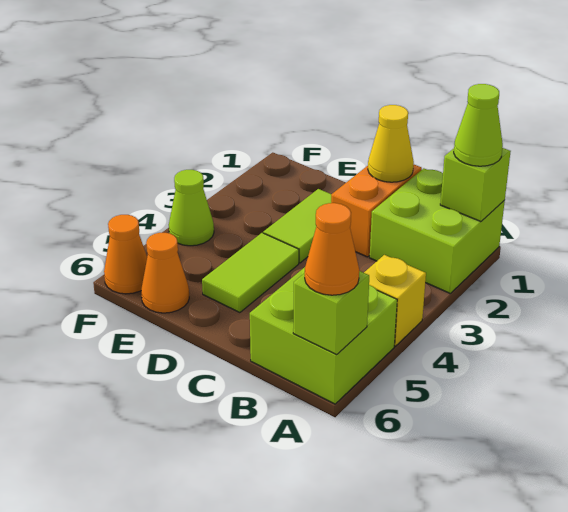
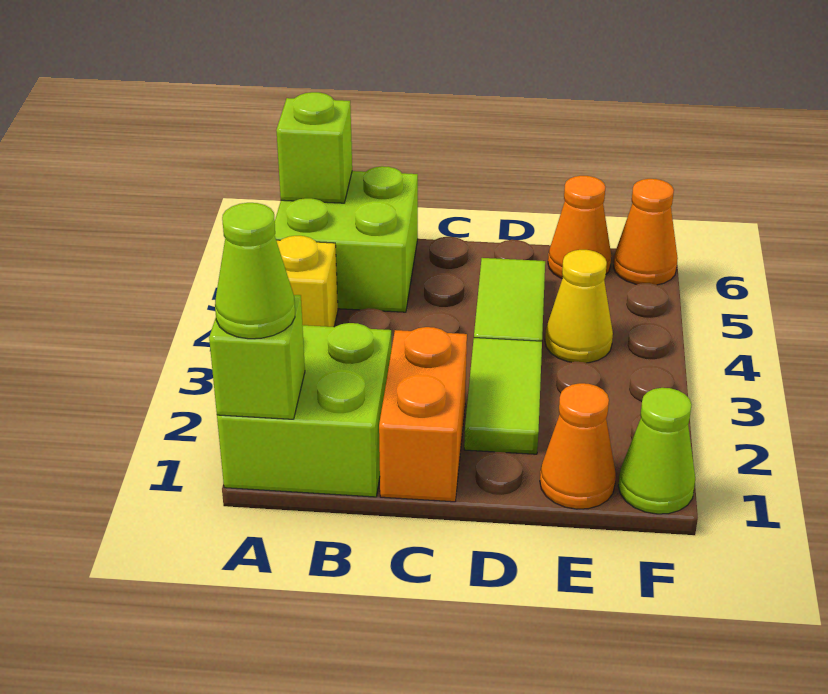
orange cone A6 level 3 -> orange cone E1 level 1
yellow cone C1 level 2 -> yellow cone E4 level 1
lime cone F4 level 1 -> lime cone F1 level 1

